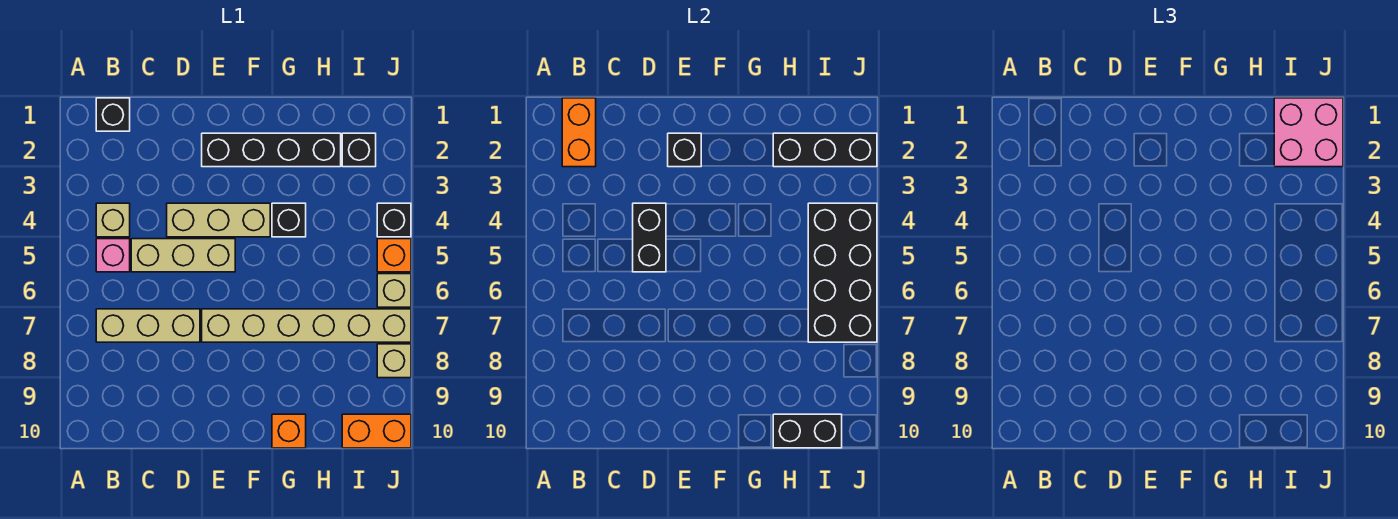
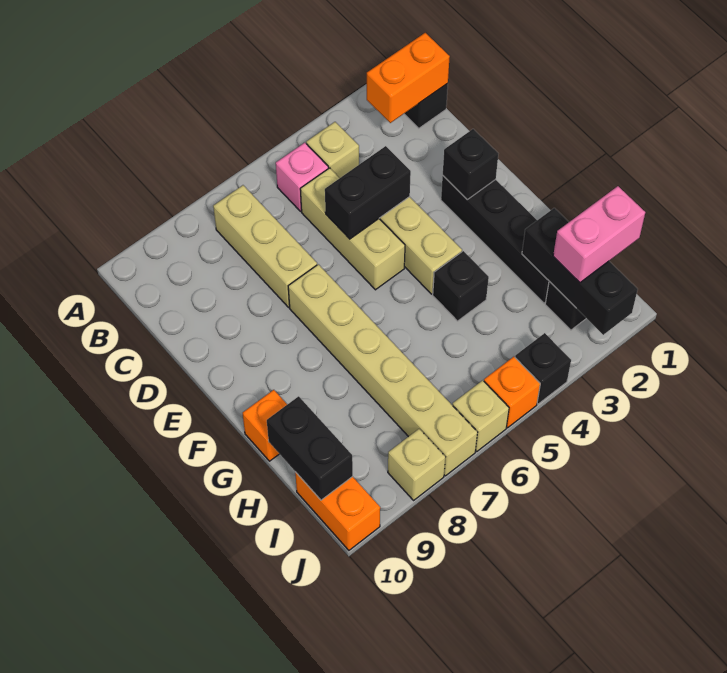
pink brick I1:J2 level 3 -> pink brick I1:I2 level 3
black brick I4:J7 level 2 -> none

